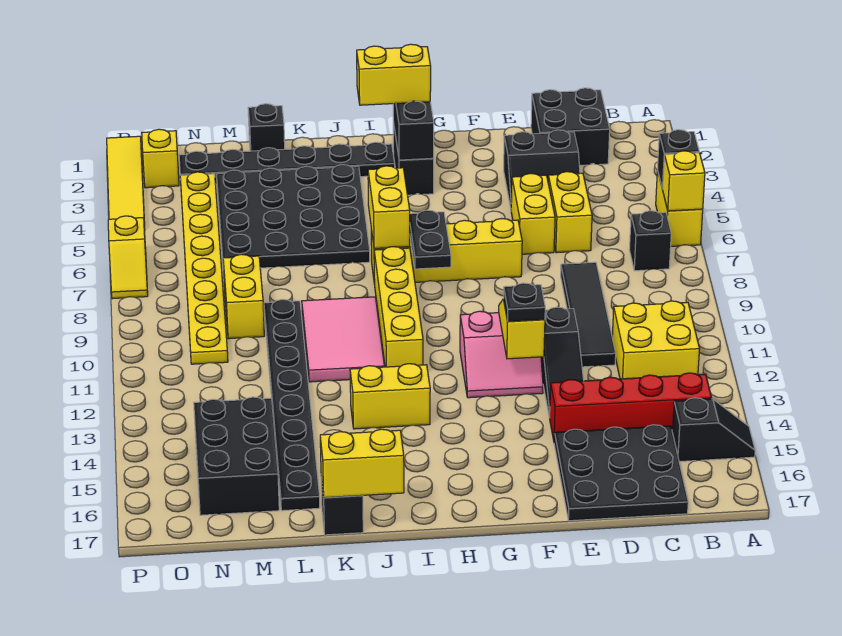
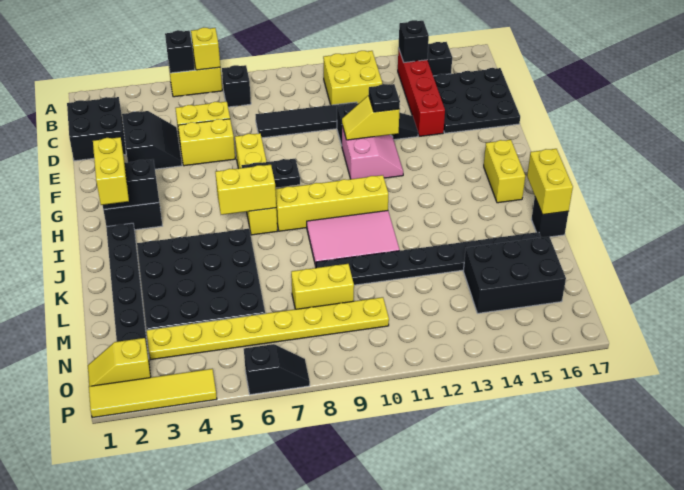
yellow brick I13:J13 level 1 -> yellow brick H16:I16 level 1
black brick L1 level 1 -> black brick B14 level 2
yellow slope P6:P7 level 1 top 6 -> black slope P6:P7 level 1 top 6

